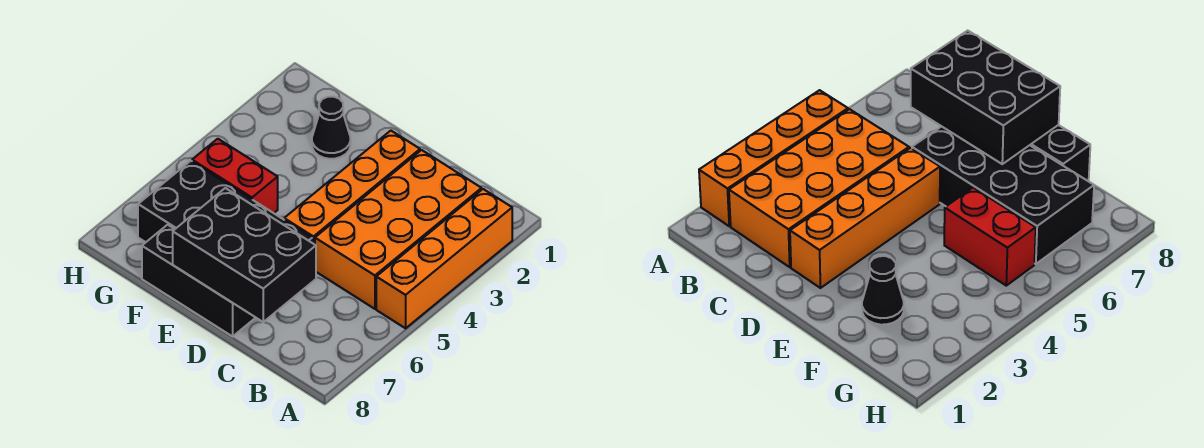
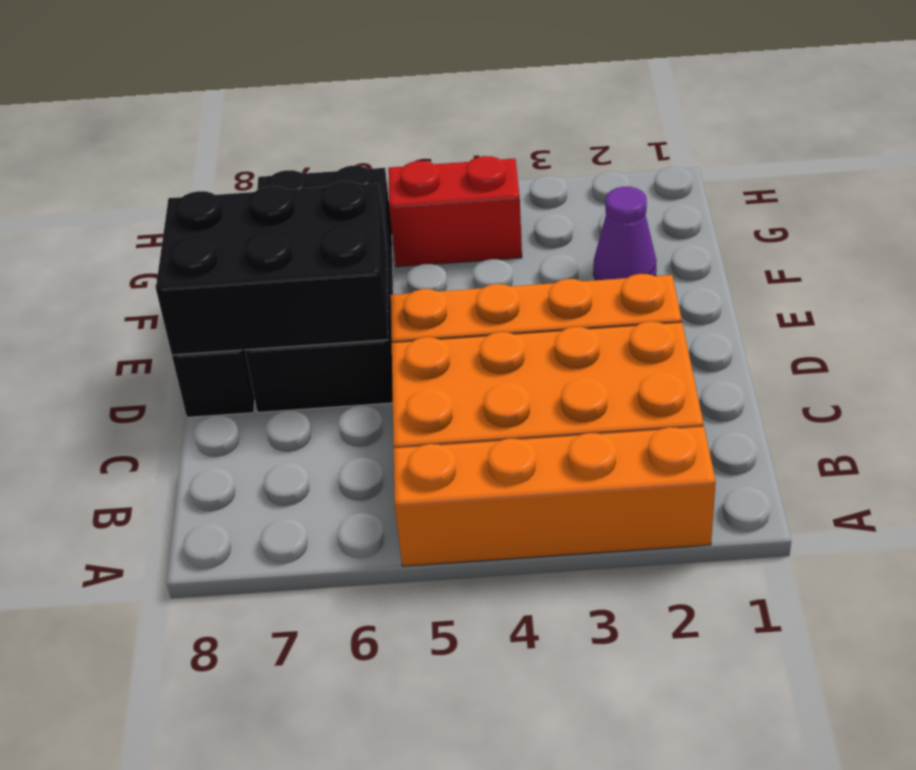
black brick C7:E8 level 2 -> black brick D6:E8 level 2
black cone F2 level 1 -> purple cone F2 level 1
red brick F5:G5 level 1 -> red brick G4:G5 level 1

